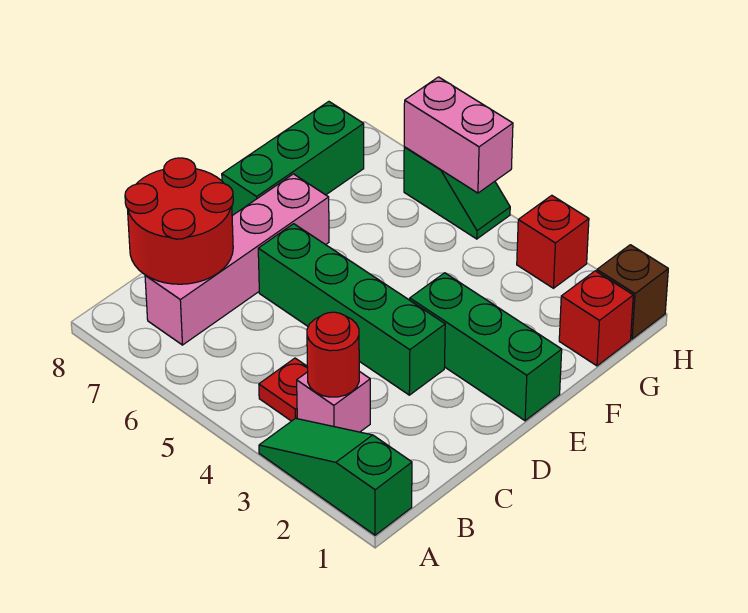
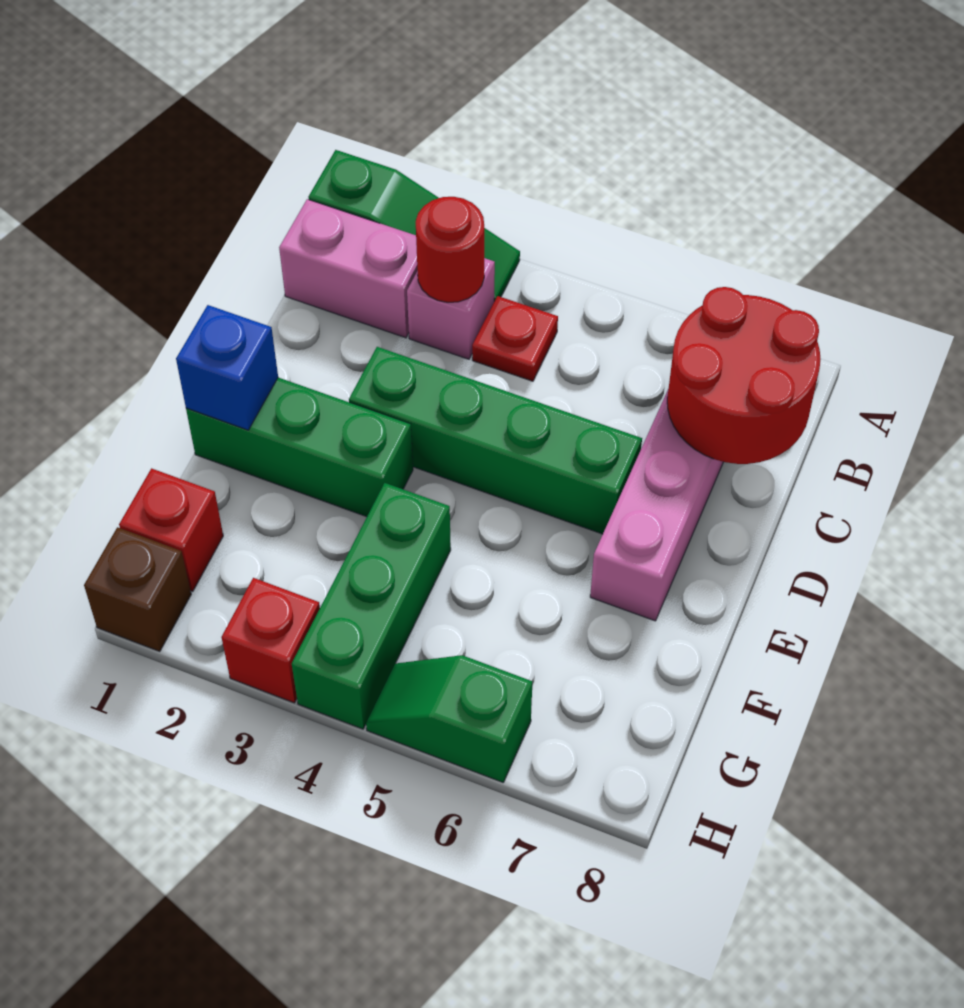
none -> blue brick E1 level 2
green brick E8:G8 level 1 -> green brick F4:H4 level 1
pink brick H5:H6 level 2 -> pink brick B1:B2 level 1

